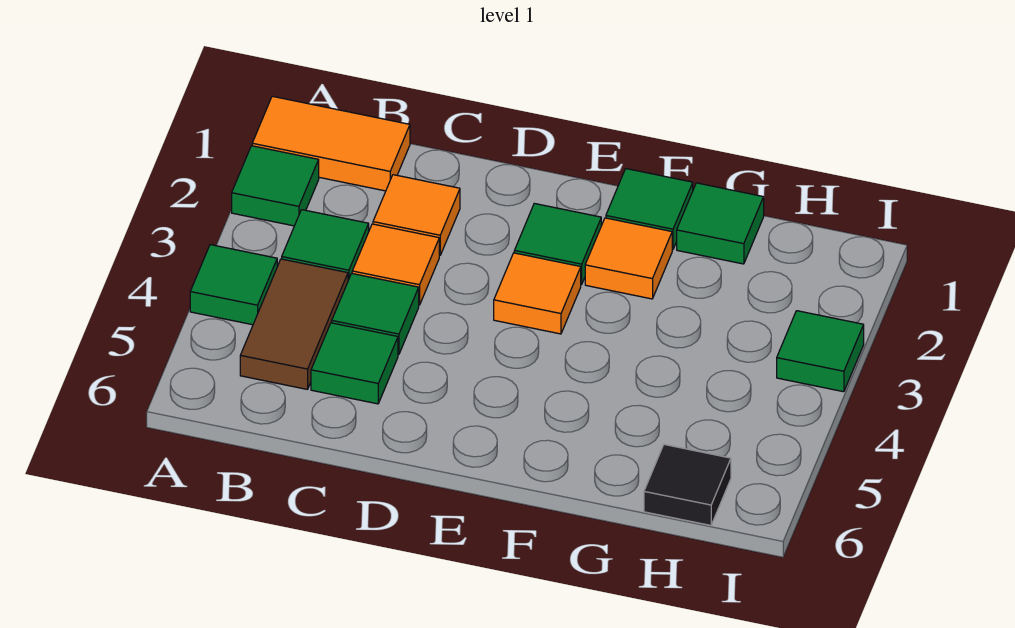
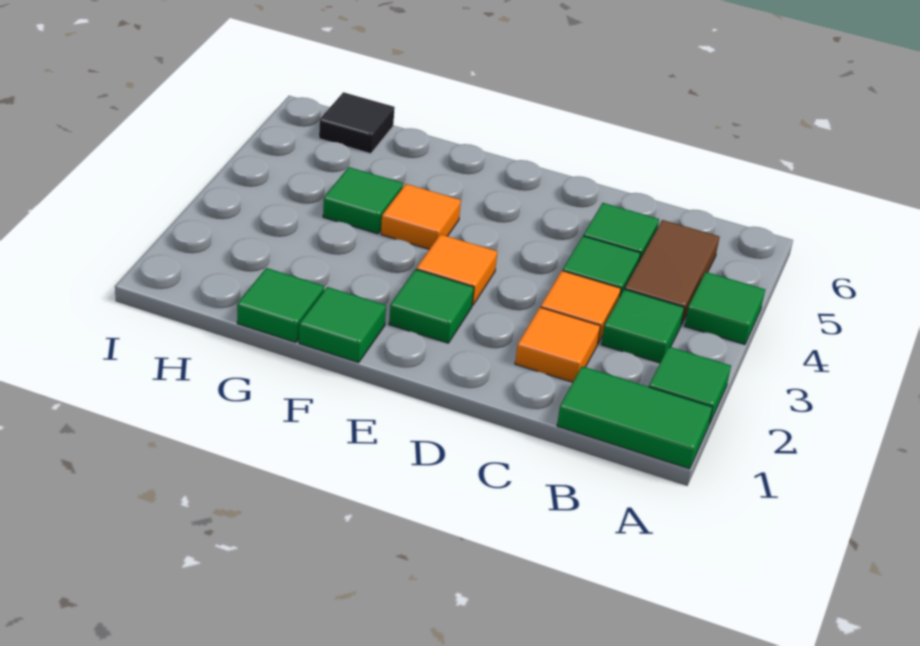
orange tile A1:B1 level 1 -> green tile A1:B1 level 1
orange tile F2 level 1 -> orange tile F4 level 1
green tile I3 level 1 -> green tile G4 level 1

